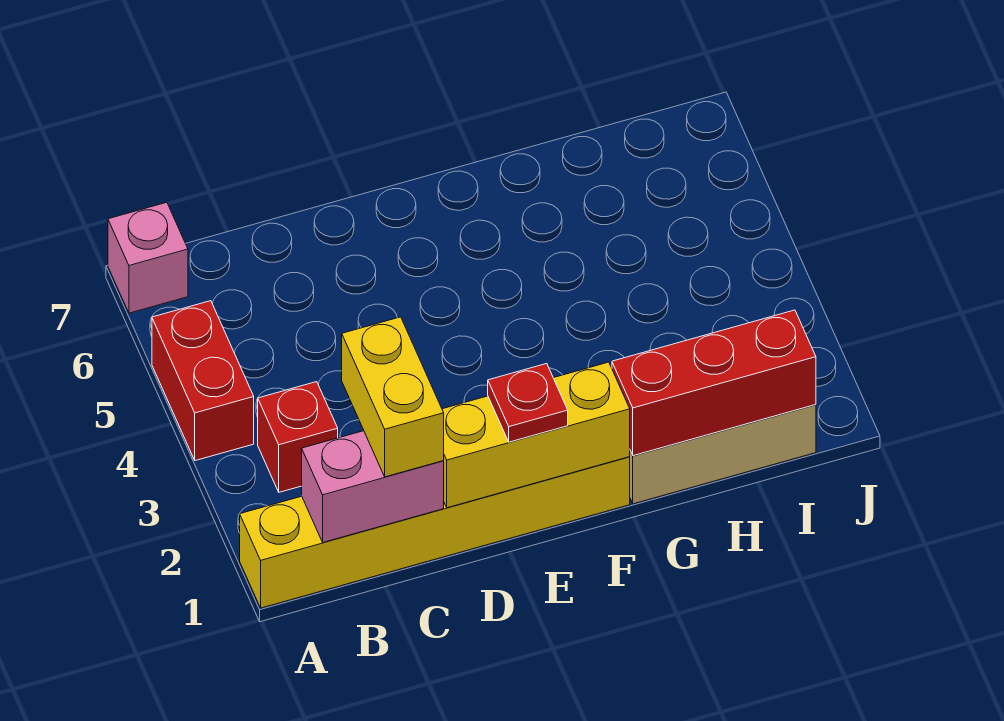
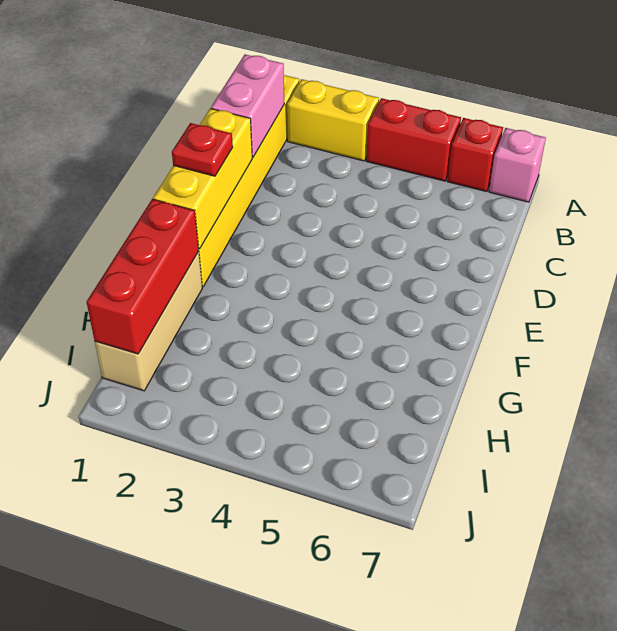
red brick B3 level 1 -> red brick A6 level 1
yellow brick C1:C2 level 3 -> yellow brick A2:A3 level 1

